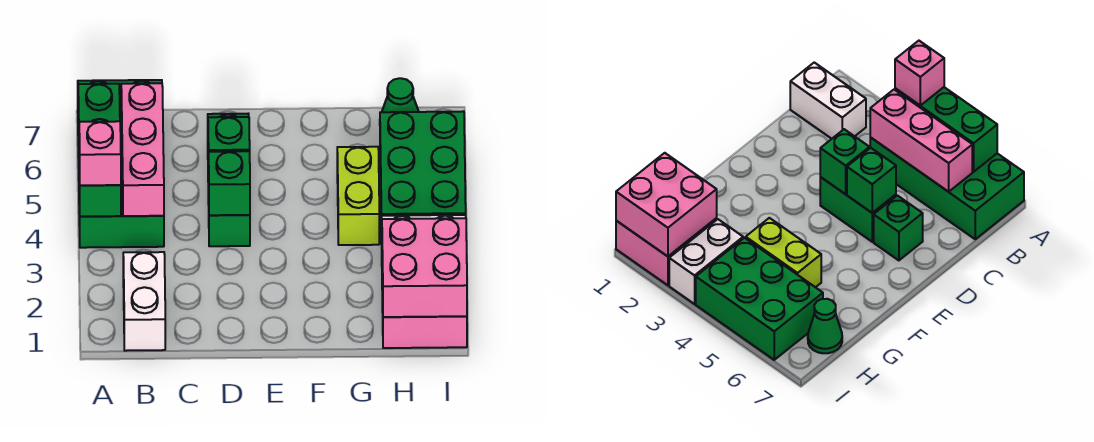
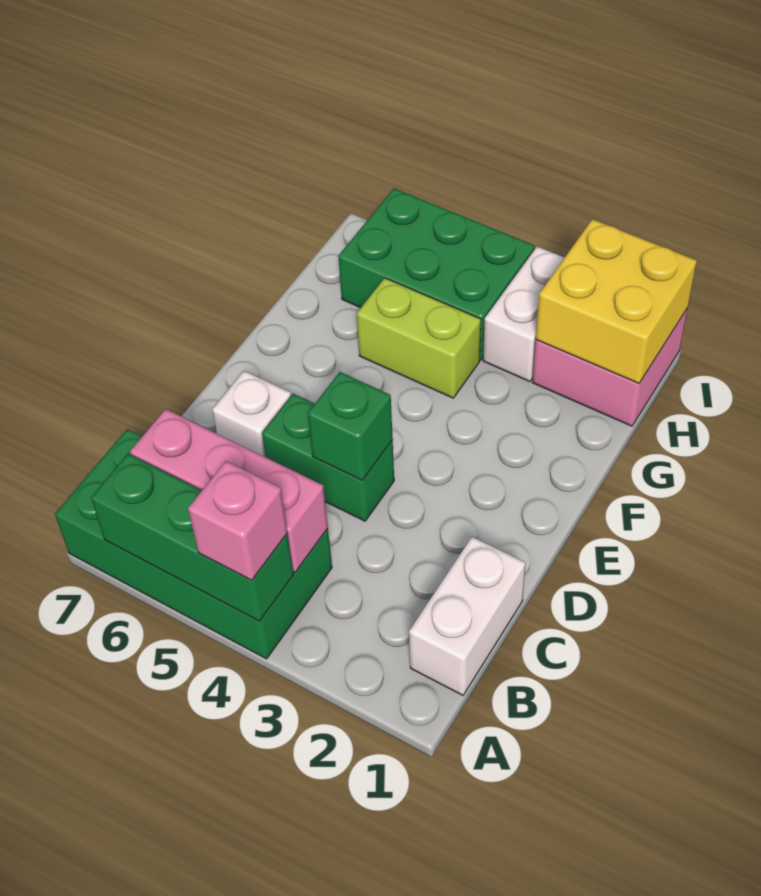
white brick B1:B2 level 1 -> white brick B1:C1 level 1
green brick D5 level 2 -> none
green brick D6 level 1 -> white brick D6 level 1
pink brick H1:I2 level 2 -> yellow brick H1:I2 level 2
green cone H7 level 1 -> none

